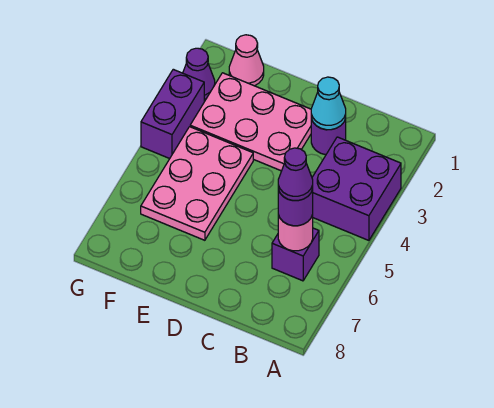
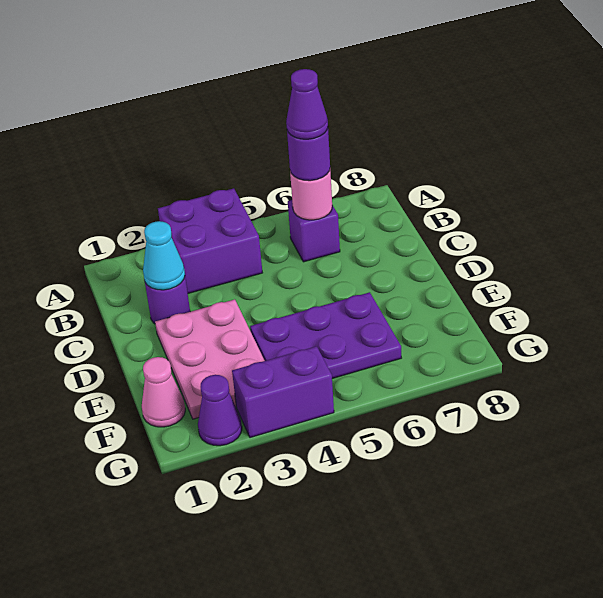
pink plate E4:F6 level 1 -> purple plate E4:F6 level 1

